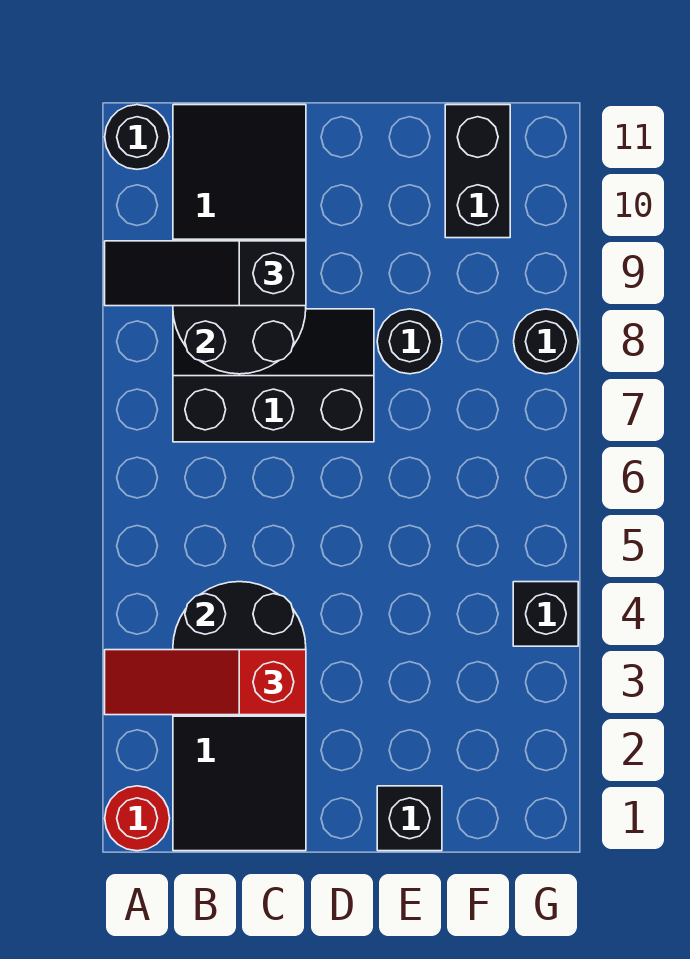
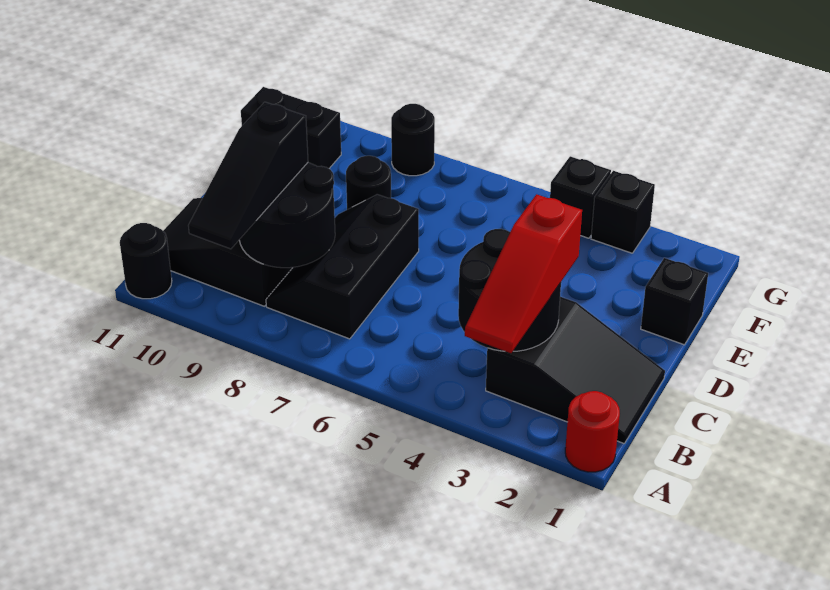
none -> black brick G3 level 1

